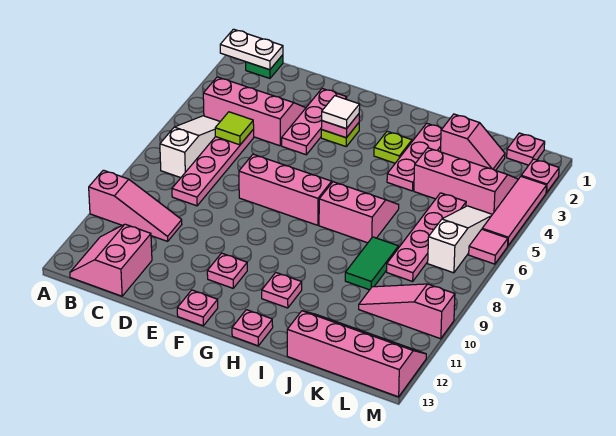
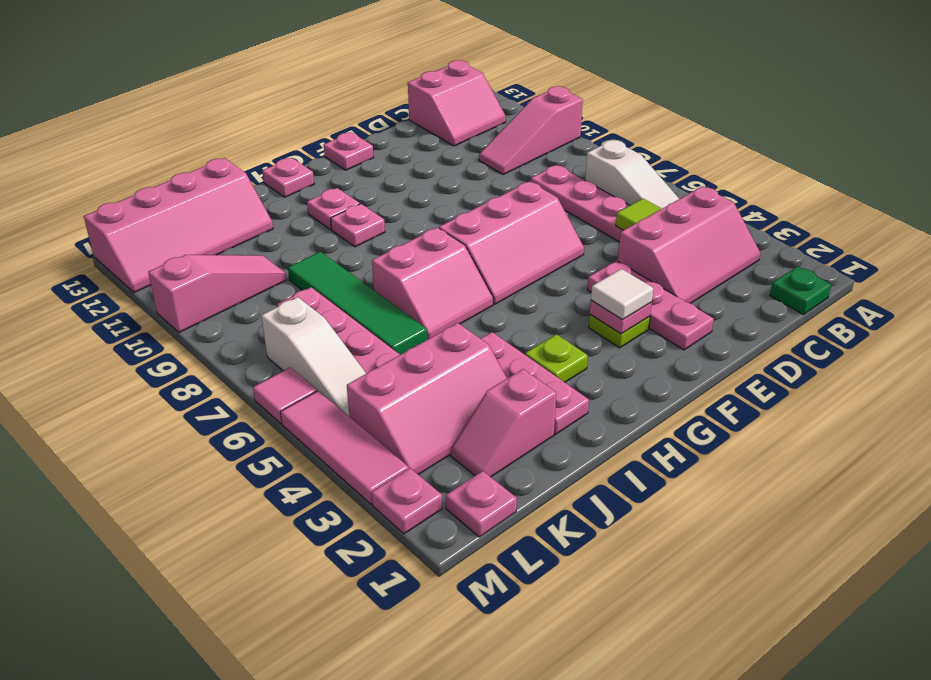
white plate A1:B1 level 2 -> none
pink slope B12:C13 level 1 top C -> pink slope B12:C13 level 1 top 13
pink plate F11 level 1 -> pink plate H10 level 1
green tile J8:J9 level 1 -> green tile J6:J9 level 1

